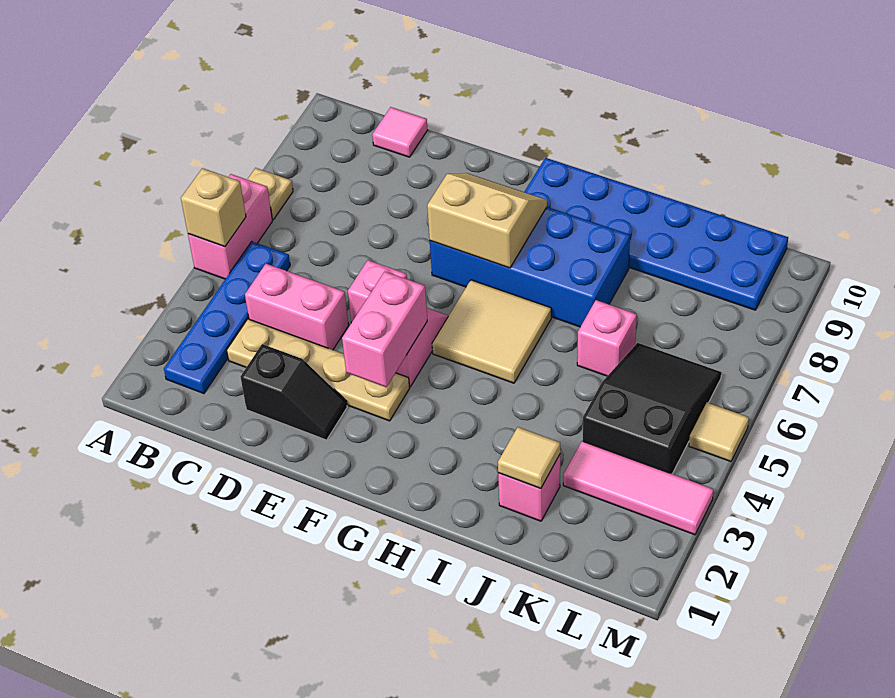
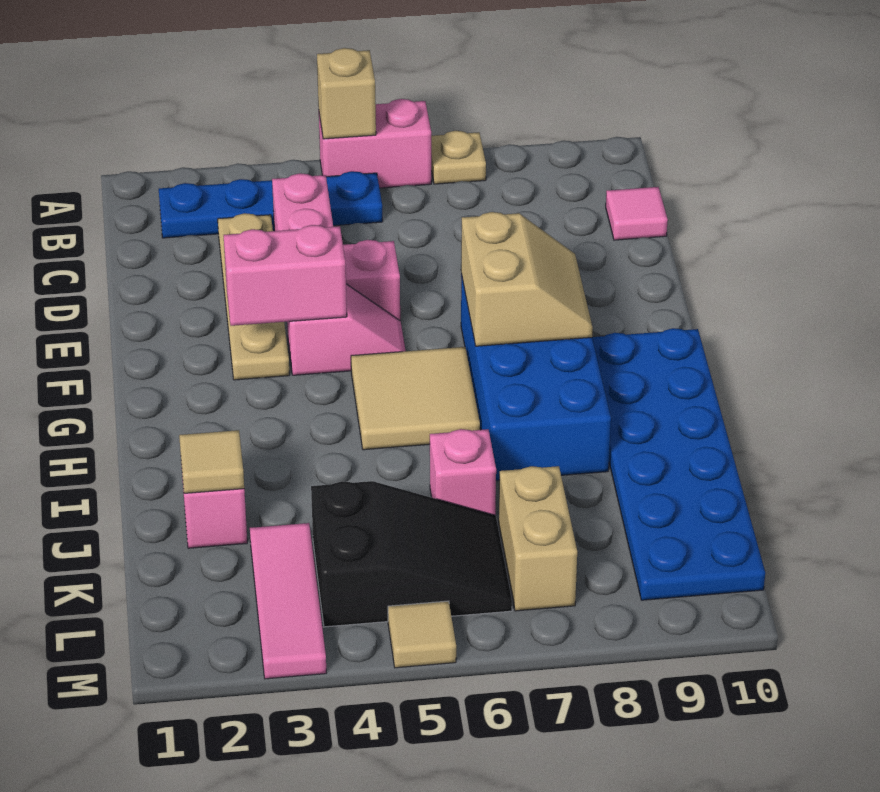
black slope D2:E2 level 1 top D -> none
none -> tan brick K7:L7 level 1

